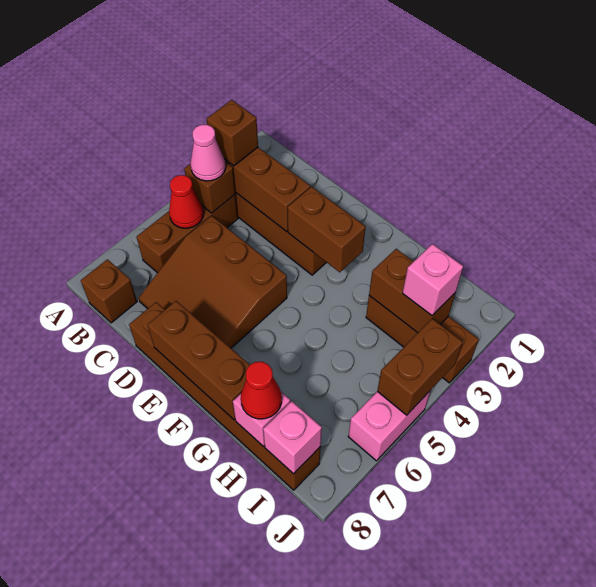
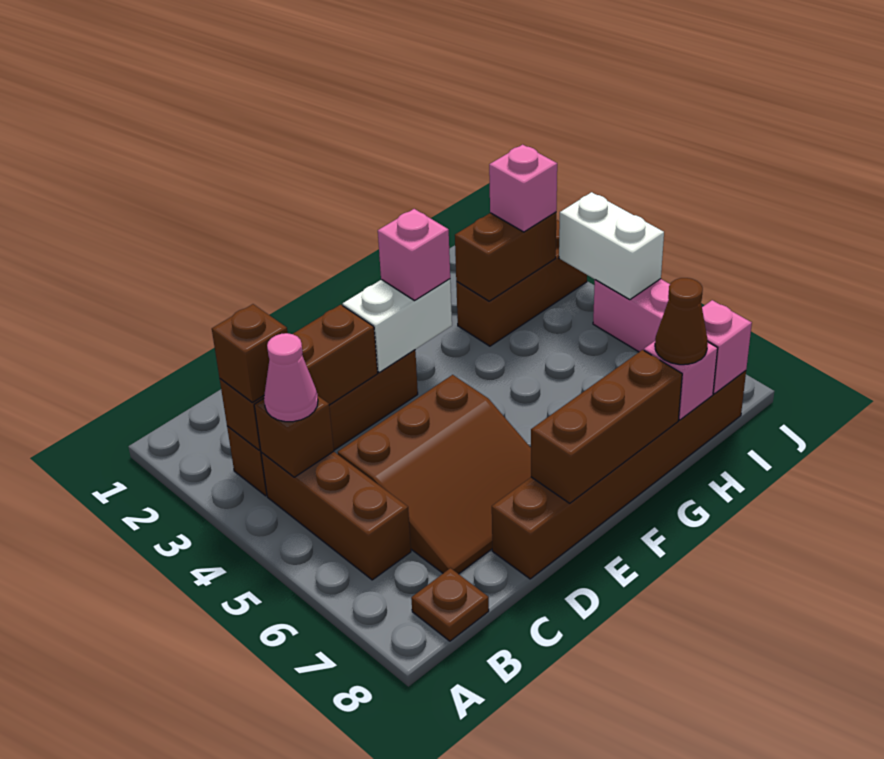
red cone B5 level 2 -> none
brown brick B8 level 1 -> brown plate B8 level 1
brown brick E3:F3 level 2 -> white brick E3:F3 level 2
none -> pink brick F3 level 3
red cone H8 level 3 -> brown cone H8 level 3
brown brick J4:J5 level 2 -> white brick J4:J5 level 2

